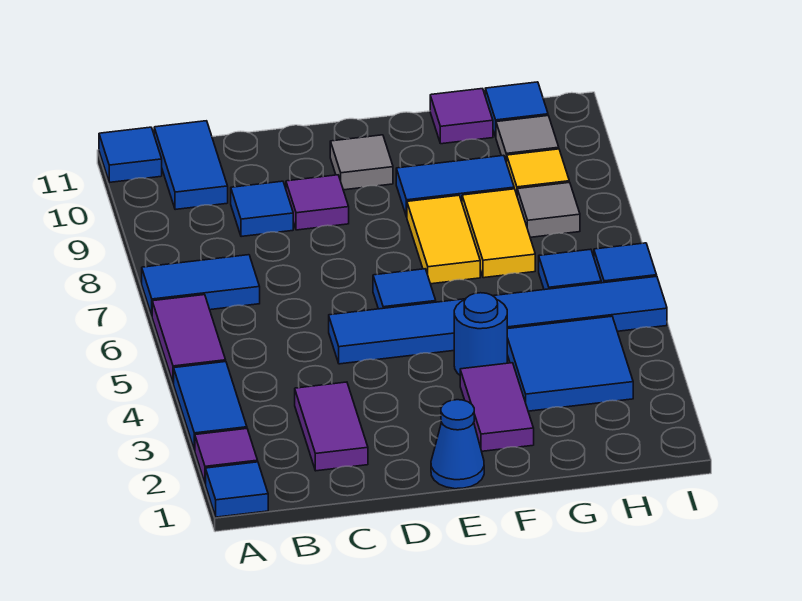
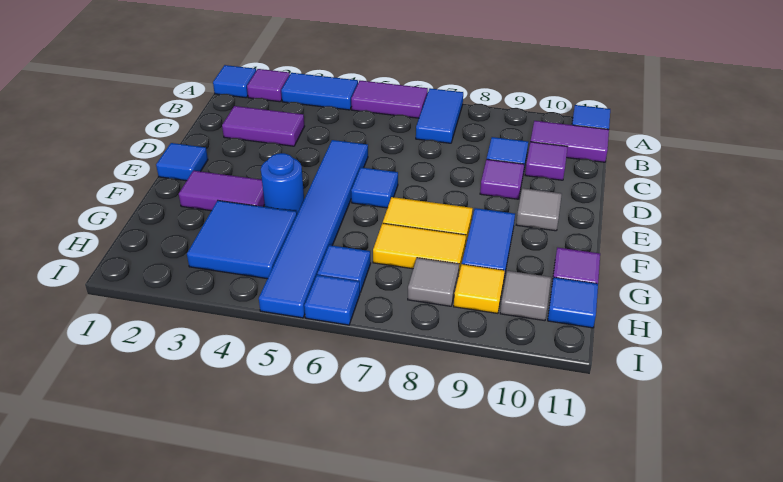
blue tile B10:B11 level 1 -> purple tile B10:B11 level 1
none -> purple tile C10 level 1
blue cone E1 level 1 -> blue tile E1 level 1

